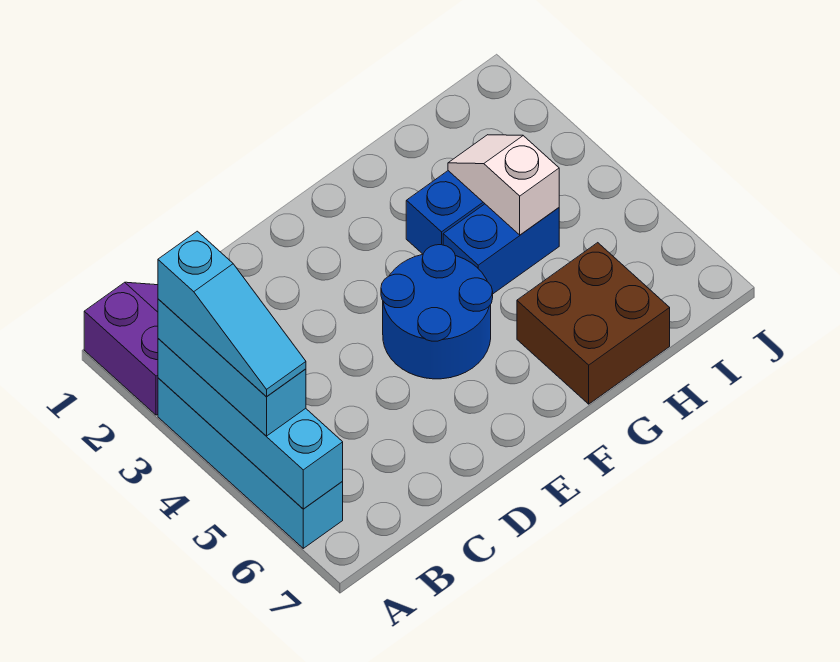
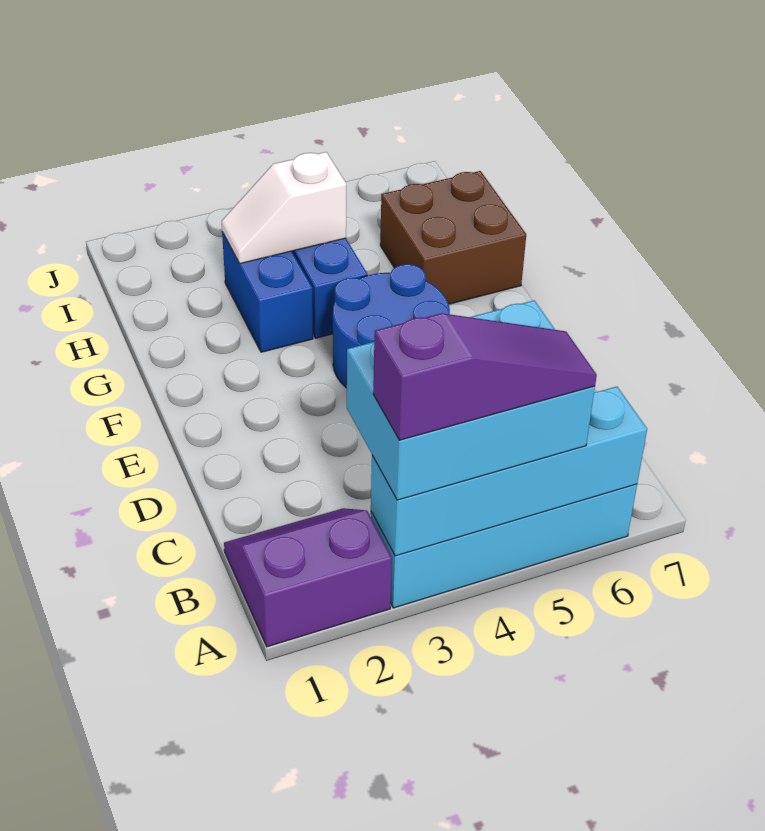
cyan brick A3:A5 level 3 -> cyan brick A3:B5 level 3
cyan slope A3:A5 level 4 top 3 -> purple slope A3:A5 level 4 top 3

